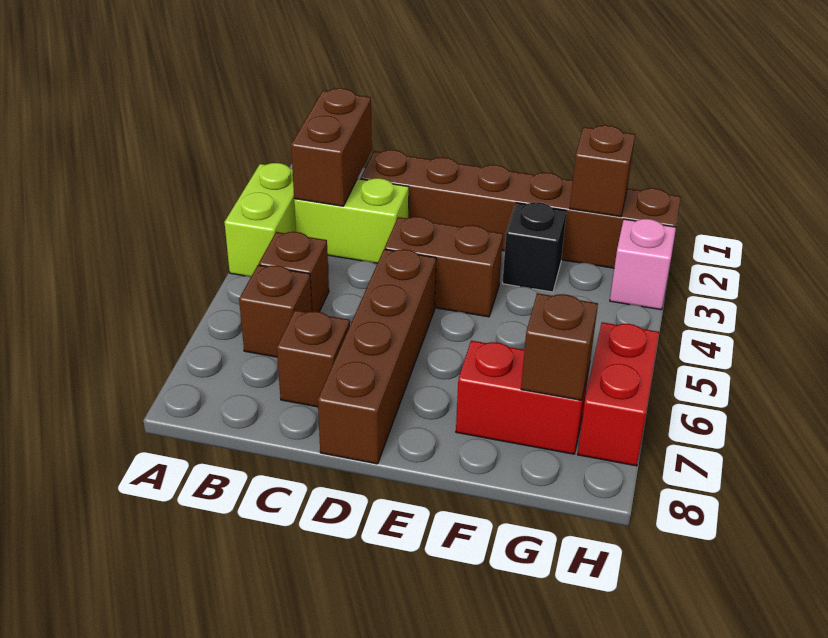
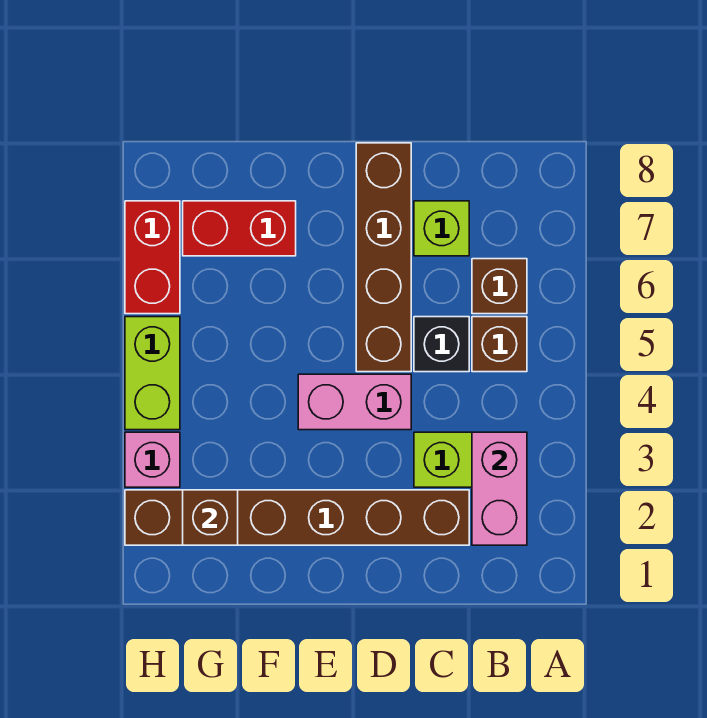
lime brick A3:A4 level 1 -> lime brick H4:H5 level 1
brown brick B2:B3 level 2 -> pink brick B2:B3 level 2
brown brick C7 level 1 -> lime brick C7 level 1
brown brick D4:E4 level 1 -> pink brick D4:E4 level 1
black brick F3 level 1 -> black brick C5 level 1
brown brick G7 level 2 -> none

